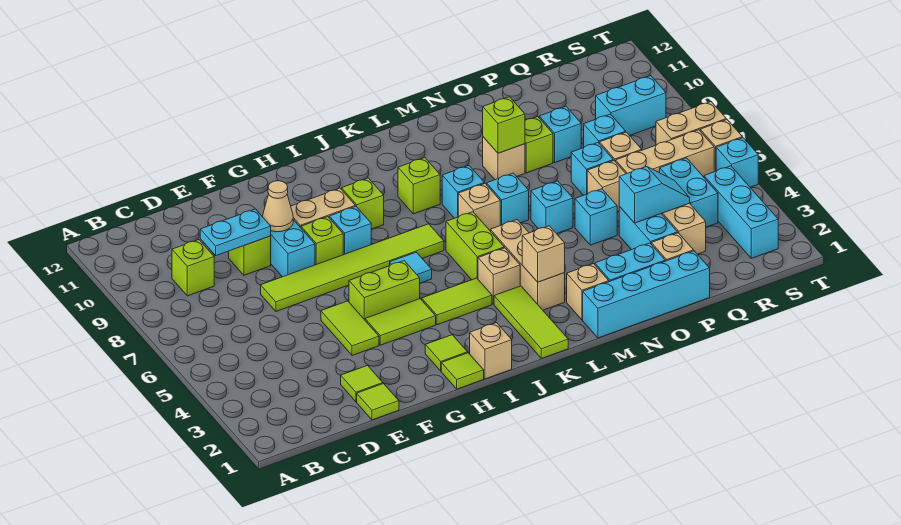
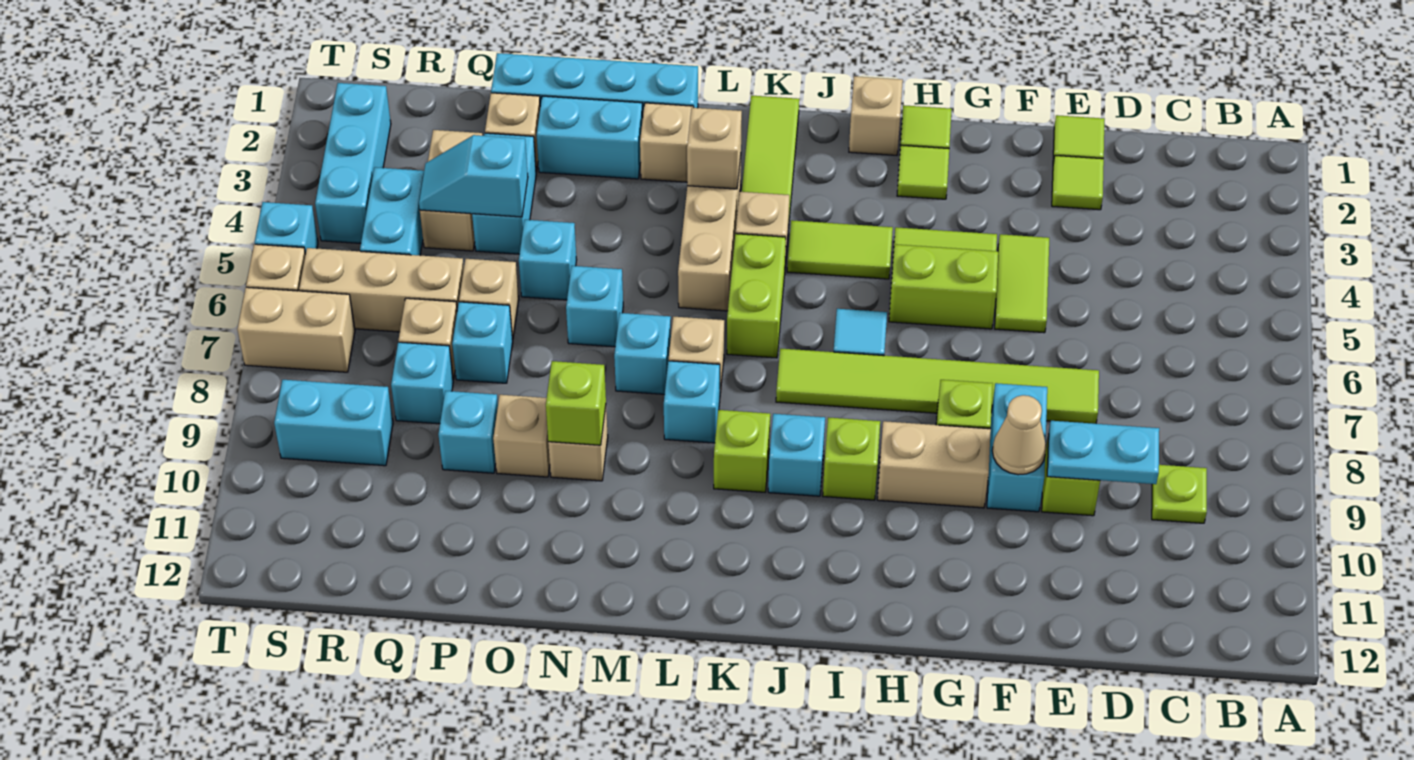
lime brick C9 level 1 -> lime plate C9 level 1
cyan brick H8 level 1 -> cyan brick J9 level 1
lime brick O9 level 1 -> tan brick O9 level 1

